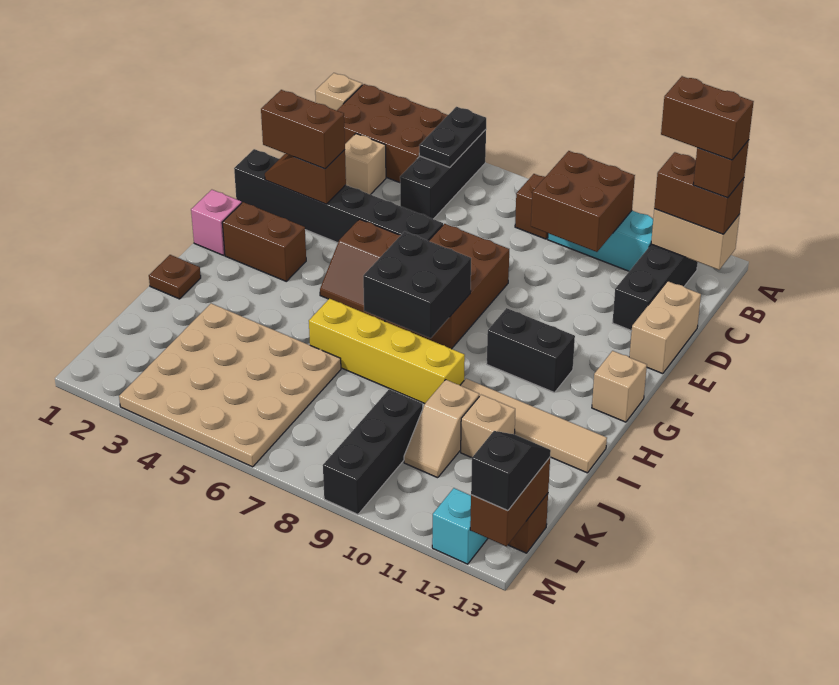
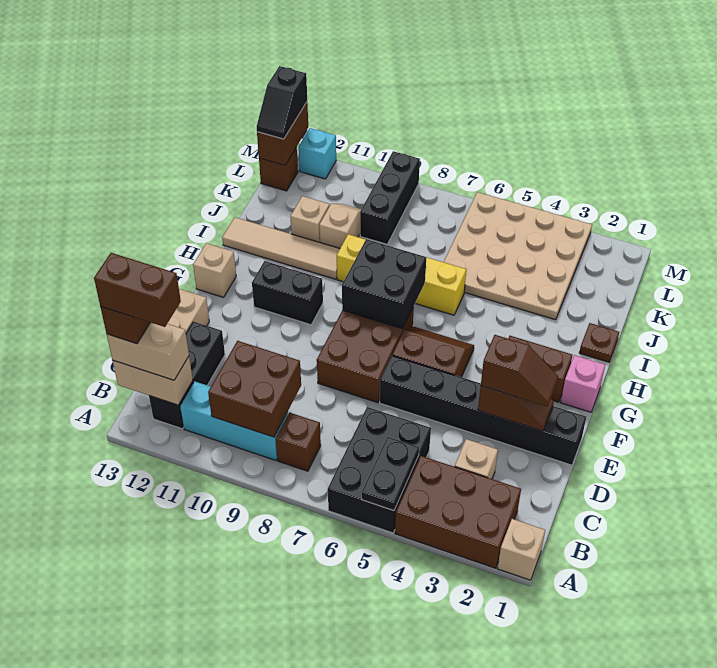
black brick A5:C5 level 1 -> black brick A5:C6 level 1
brown brick B12:B13 level 3 -> tan brick B12:B13 level 3
brown brick E2:E3 level 3 -> brown slope E2:E3 level 3 top 3

